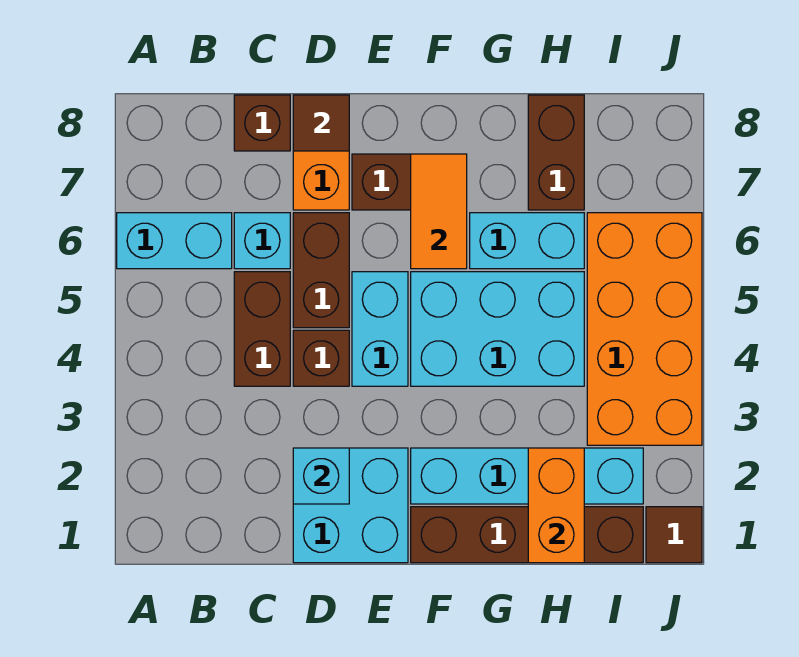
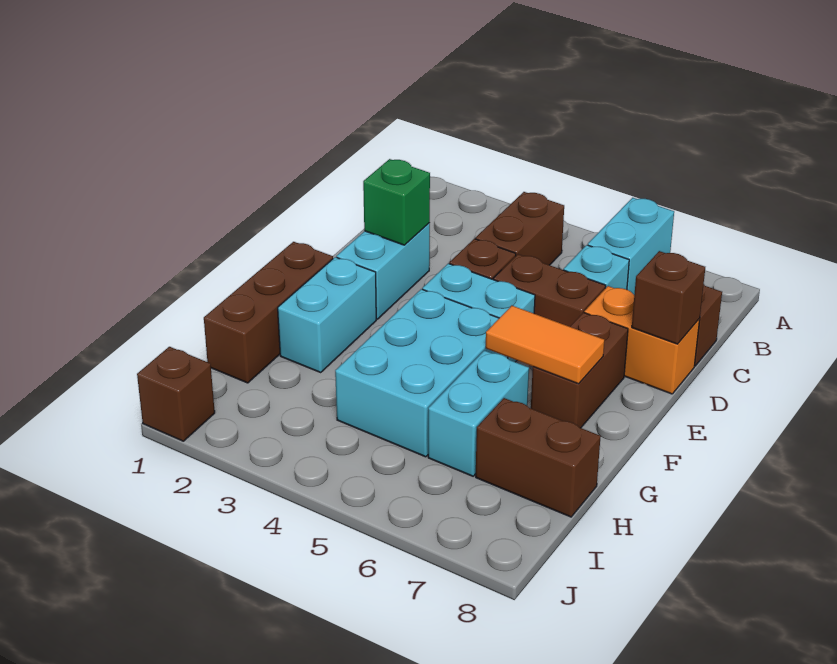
brown brick C4:C5 level 1 -> brown brick B4:C4 level 1
cyan brick D1:E2 level 1 -> cyan brick D2:E2 level 1
cyan brick D2 level 2 -> green brick D2 level 2
brown tile D8 level 2 -> brown brick D8 level 2
brown brick F1:I1 level 1 -> brown brick F1:H1 level 1
cyan brick F2:I2 level 1 -> cyan brick F2:G2 level 1
orange brick H1:H2 level 2 -> none
orange brick I3:J6 level 1 -> none
brown tile J1 level 1 -> brown brick J1 level 1

